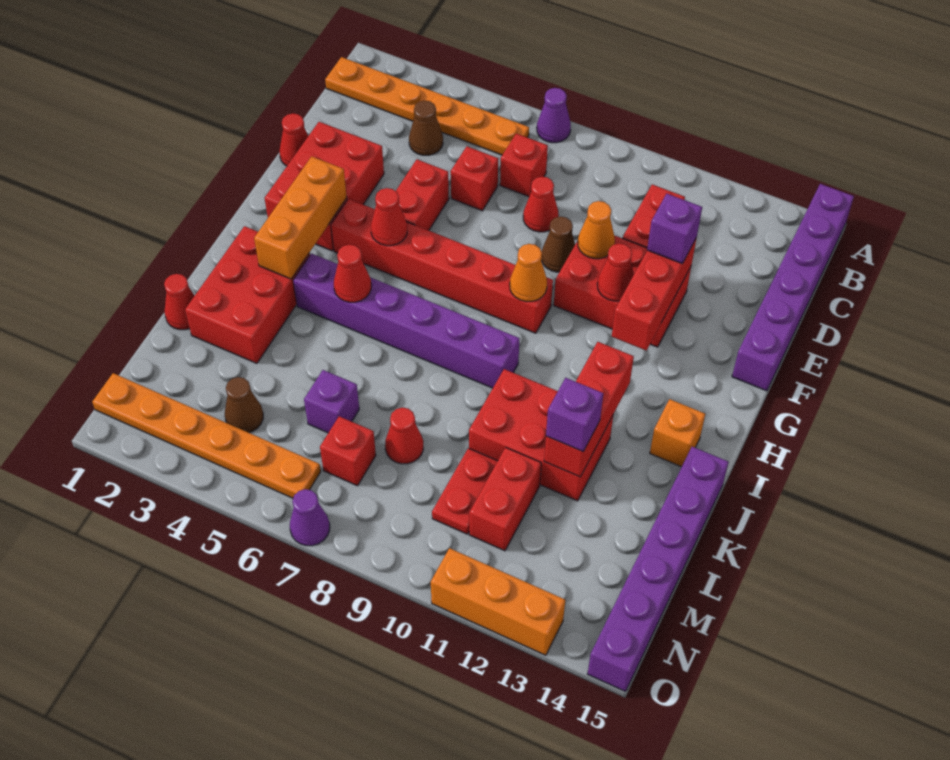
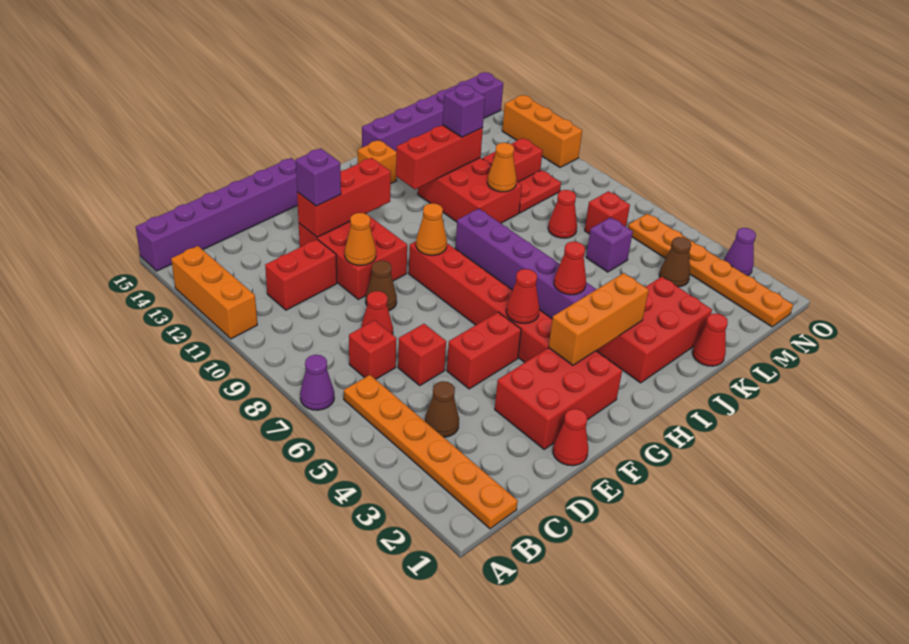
none -> orange brick A11:A13 level 1
red cone F11 level 2 -> none
none -> orange cone K10 level 2
purple cone O7 level 1 -> purple cone O3 level 1

